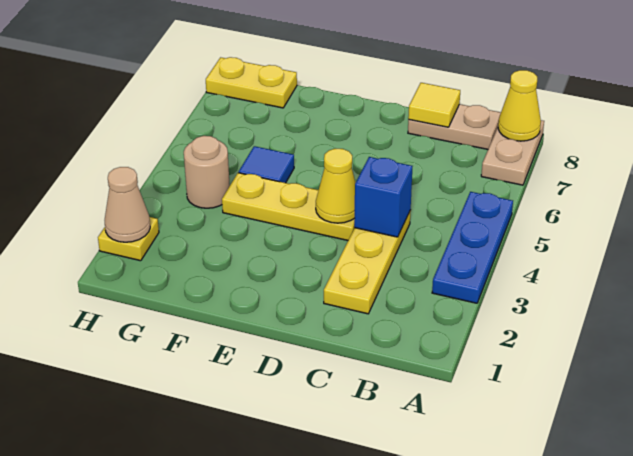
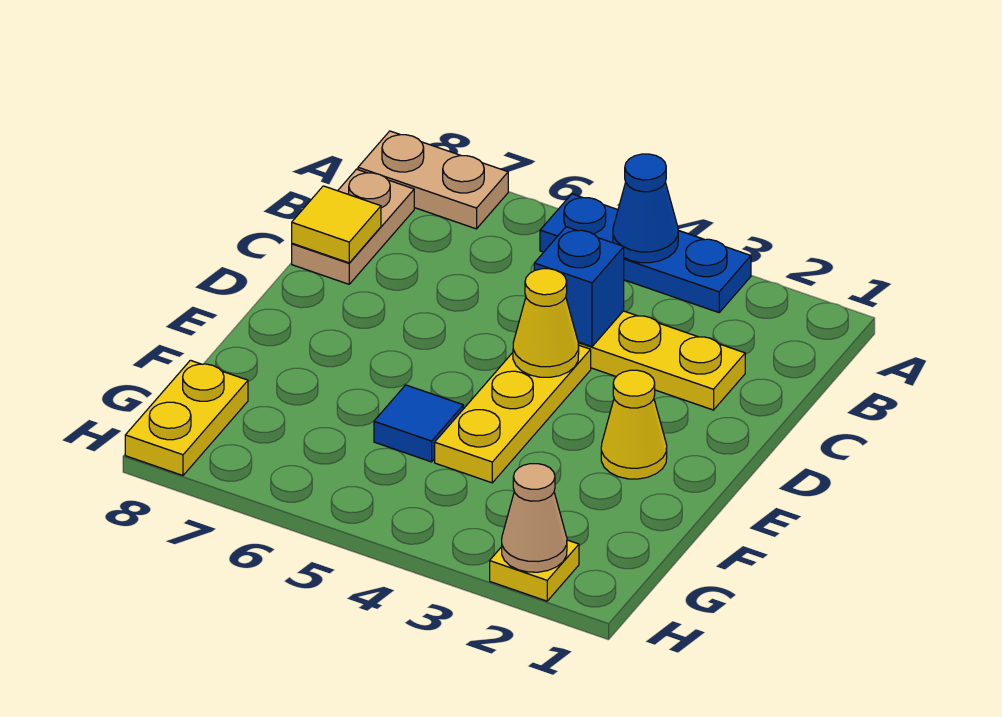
none -> blue cone A4 level 2
yellow cone A8 level 2 -> yellow cone E2 level 1
tan round brick G4 level 1 -> none

